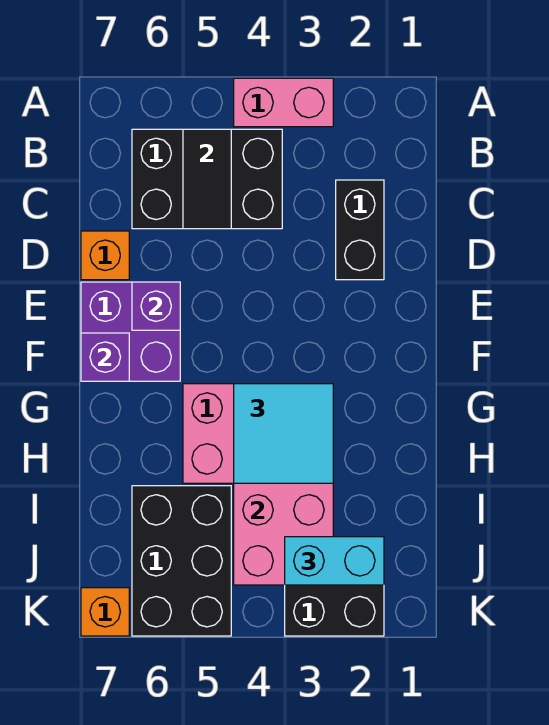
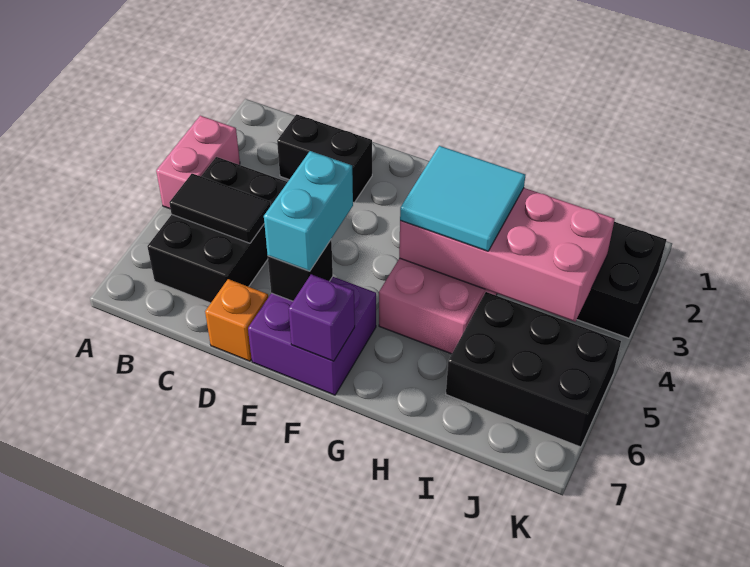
purple brick E6 level 2 -> black brick E6 level 2
cyan brick J2:J3 level 3 -> cyan brick E5:E6 level 3
orange brick K7 level 1 -> none

